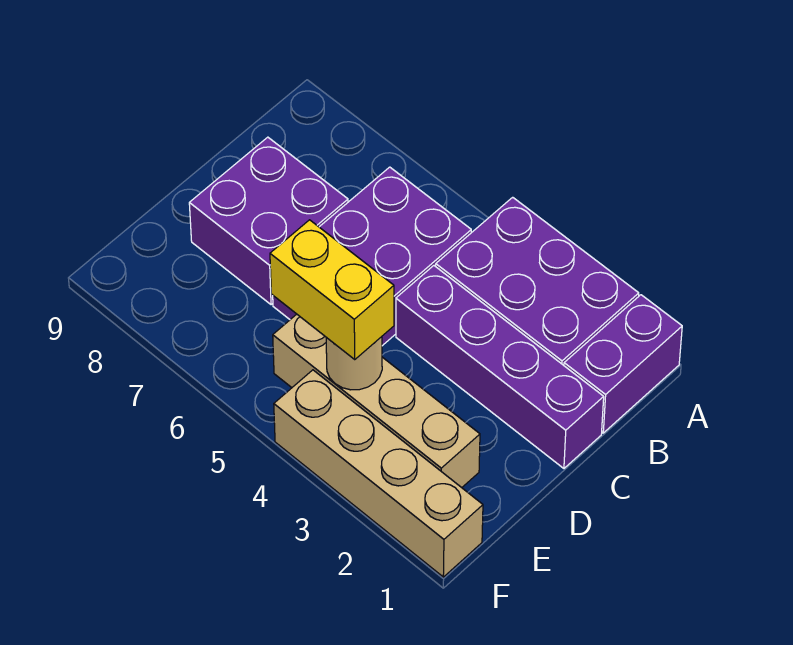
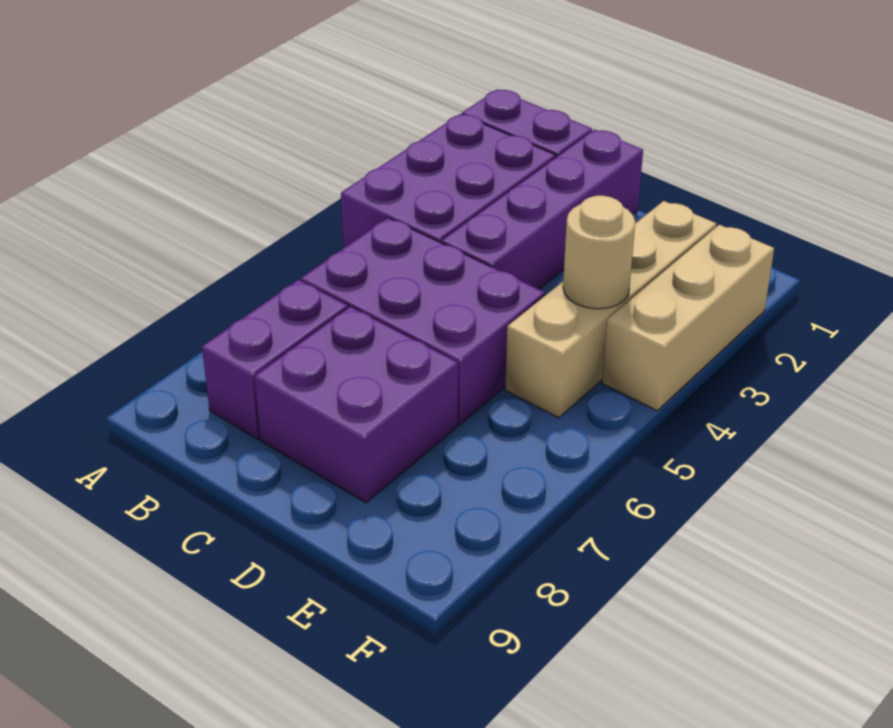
none -> purple brick B7:B8 level 1
yellow brick E4:E5 level 3 -> none
tan brick F1:F4 level 1 -> tan brick F2:F4 level 1

